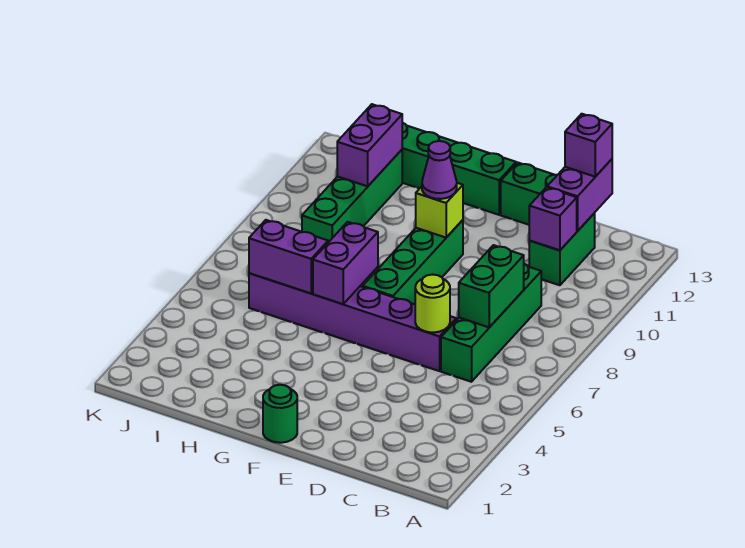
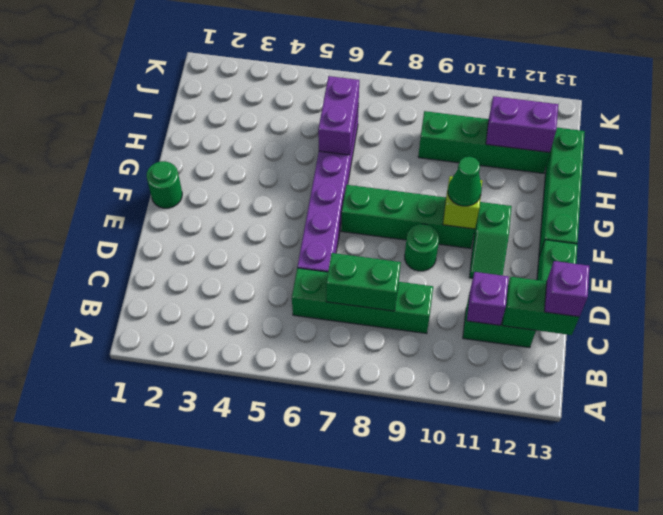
purple brick C12:C13 level 2 -> green brick C12:C13 level 2
lime round brick D6 level 2 -> none
none -> green round brick E9 level 1
none -> green slope E11:F11 level 1 top F
purple cone F10 level 3 -> green cone F10 level 3
purple brick G6:G7 level 2 -> none

